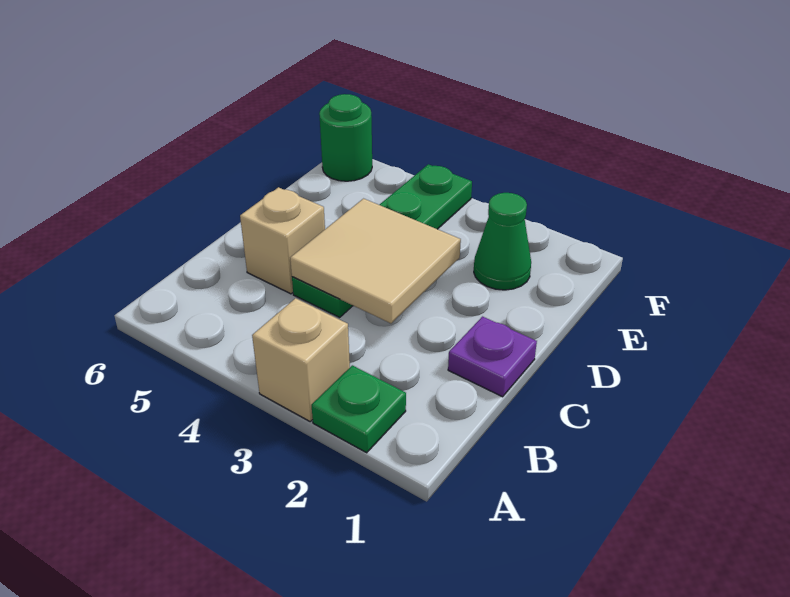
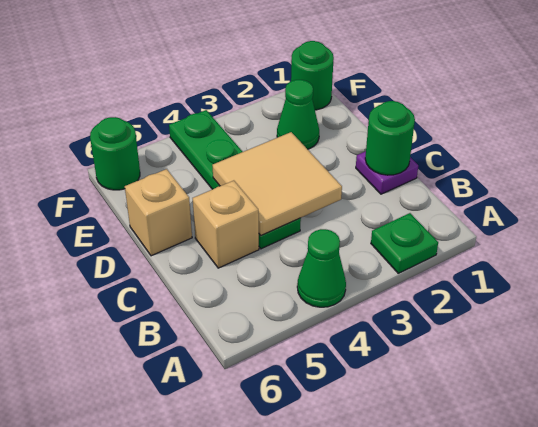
tan brick A3 level 1 -> tan brick D6 level 1
none -> green cone A4 level 1
none -> green round brick C1 level 2
none -> green round brick F1 level 1

